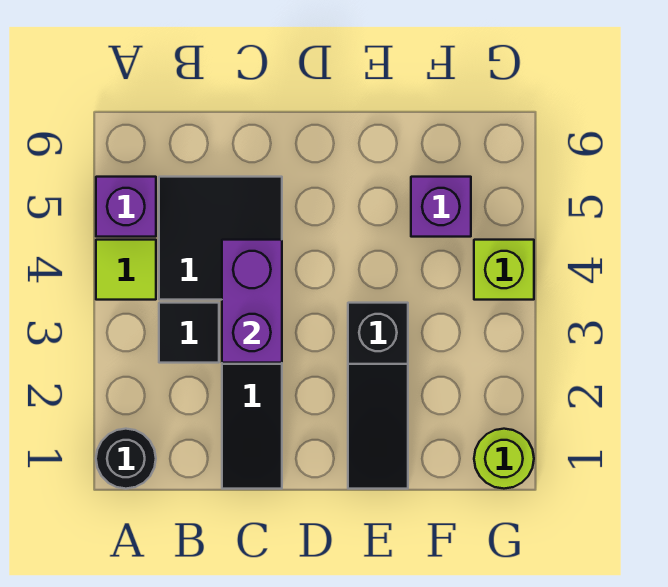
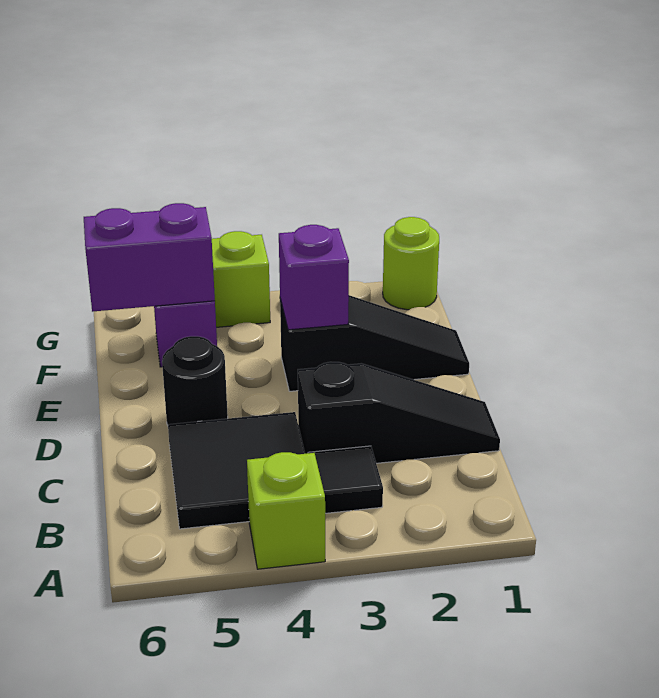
black round brick A1 level 1 -> black round brick D5 level 1
lime tile A4 level 1 -> lime brick A4 level 1
purple brick A5 level 1 -> purple brick E3 level 2
purple brick C3:C4 level 2 -> purple brick F5:F6 level 2

